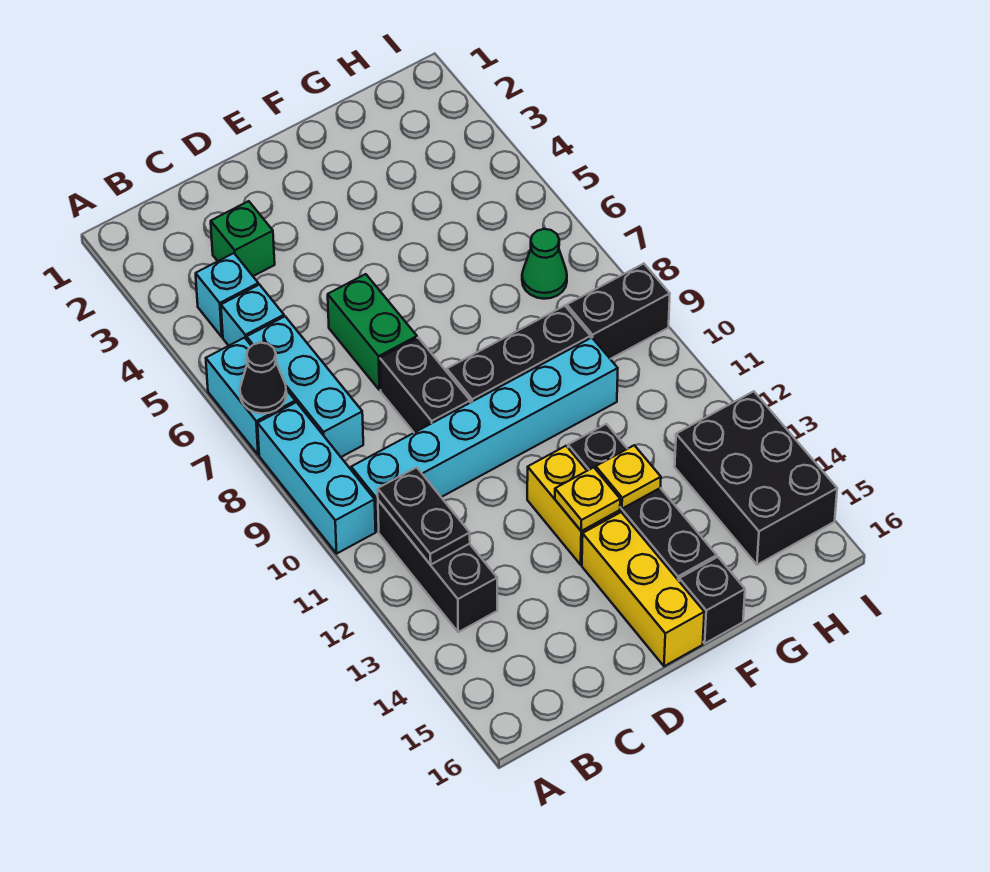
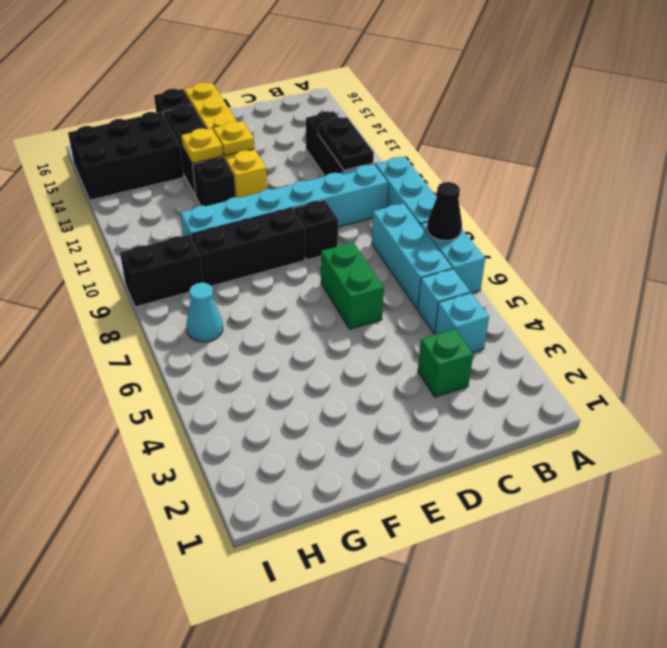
black brick D8:D9 level 1 -> black brick D9 level 1
green cone H7 level 1 -> cyan cone H7 level 1
black brick H13:I15 level 1 -> black brick G14:I15 level 1

